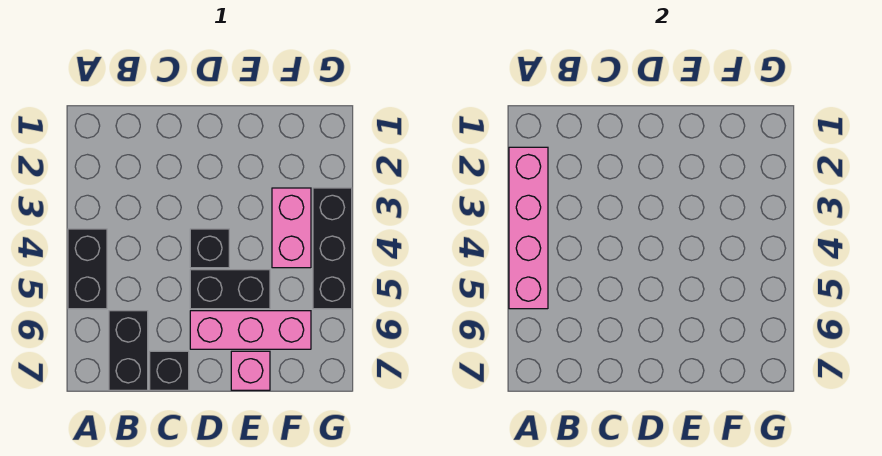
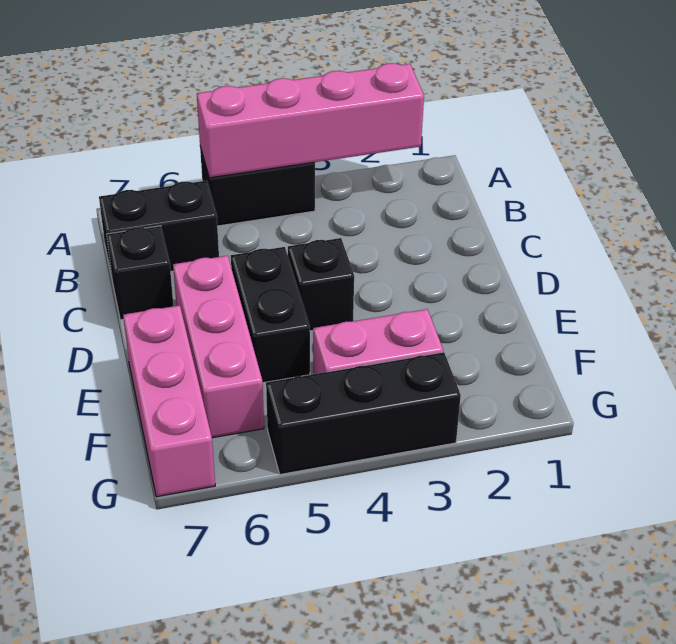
pink brick E7 level 1 -> pink brick E7:G7 level 1

